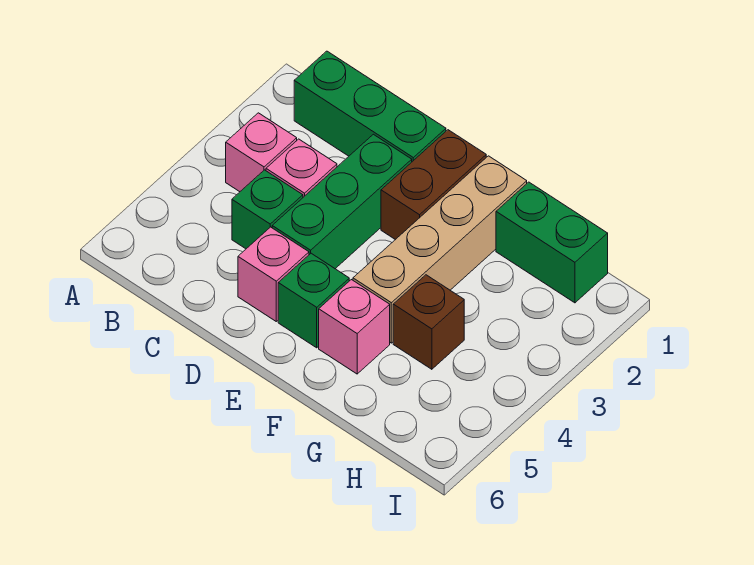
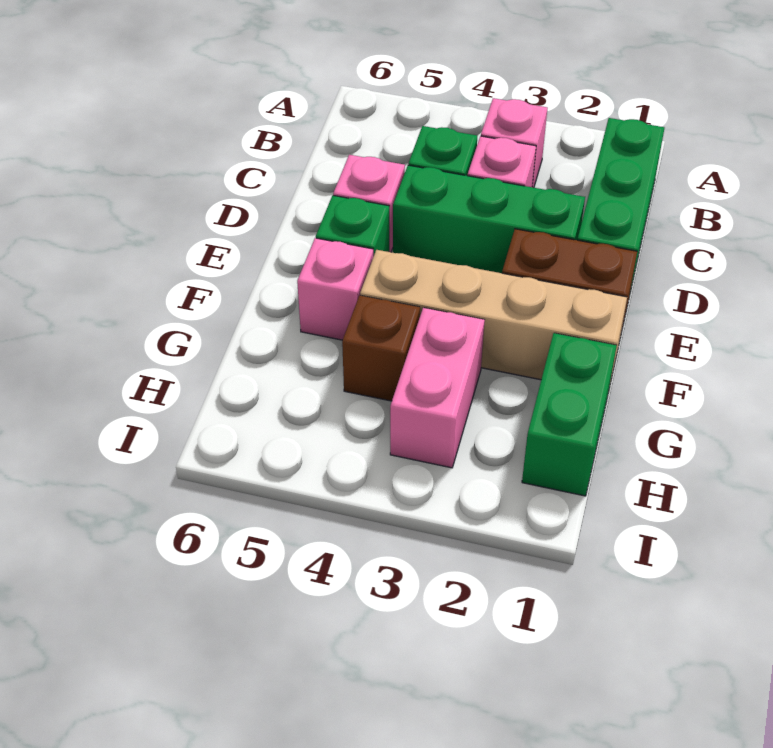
none -> pink brick G3:H3 level 1

